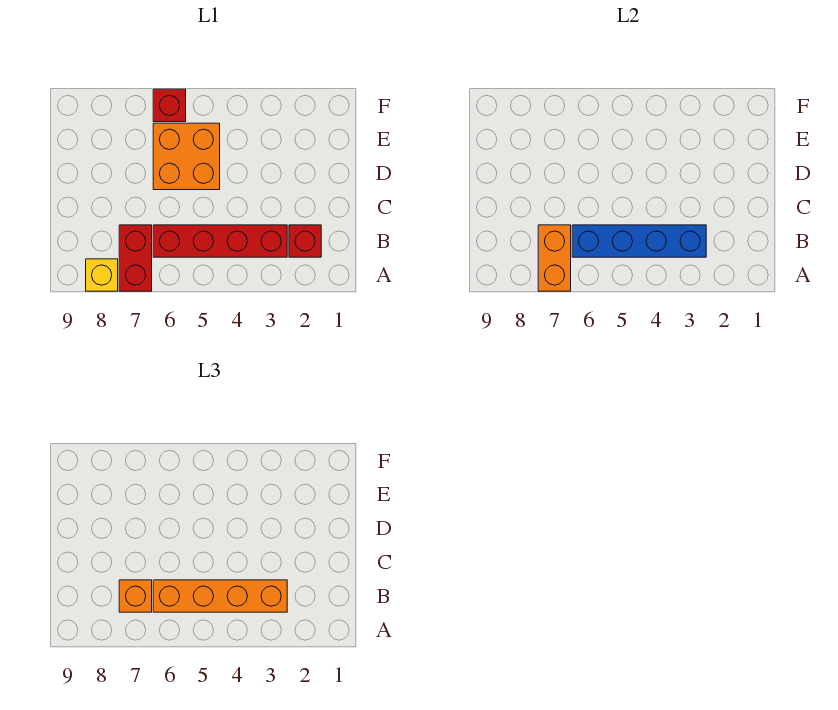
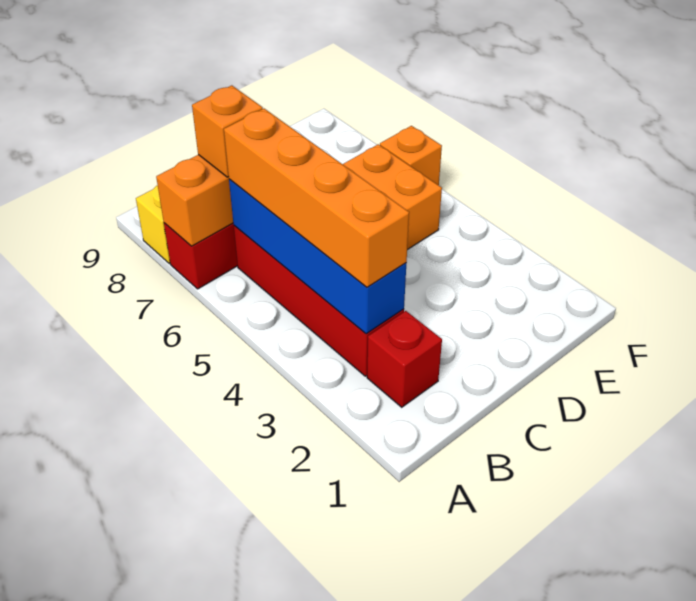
red brick F6 level 1 -> orange brick F6 level 1

